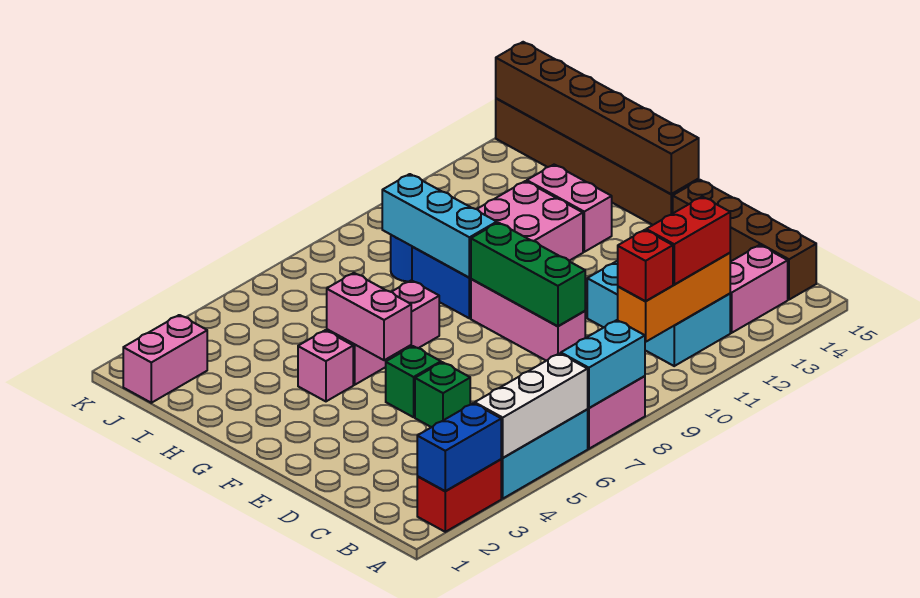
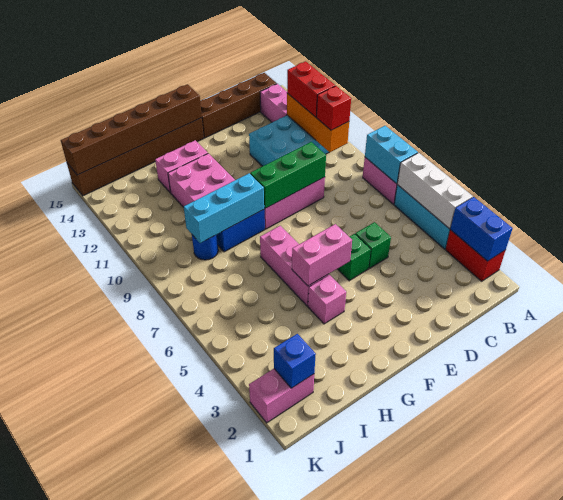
pink brick J1:J2 level 1 -> pink brick J2:K2 level 1
none -> blue brick J2 level 2

